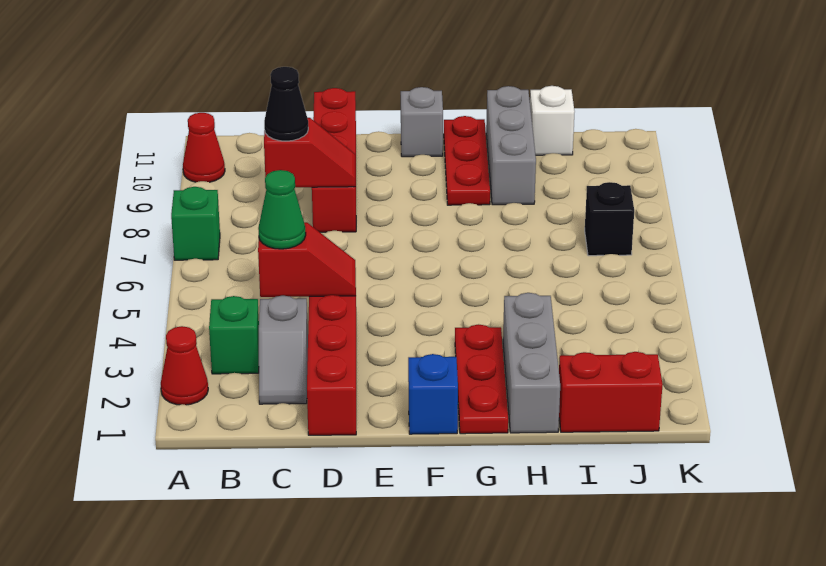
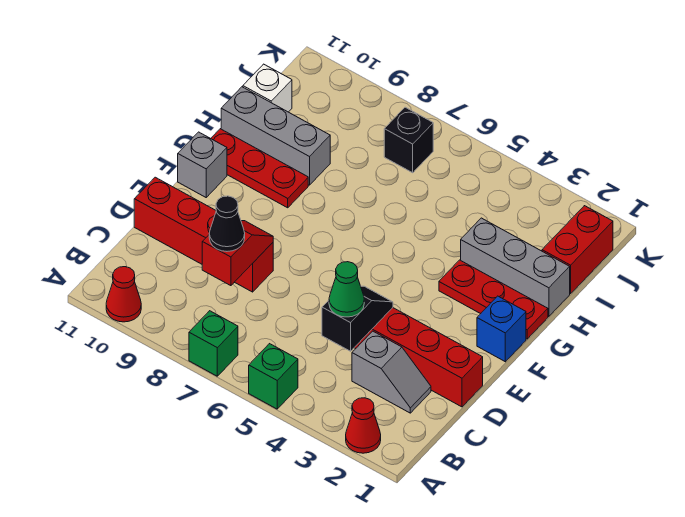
green brick B3 level 1 -> green brick A5 level 1
red slope C4:D4 level 2 top C -> black slope C4:D4 level 2 top C

